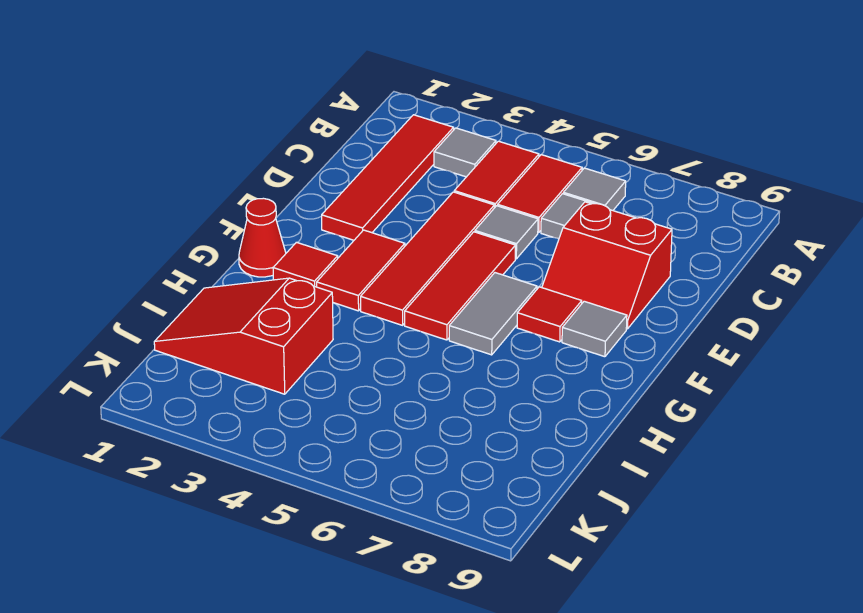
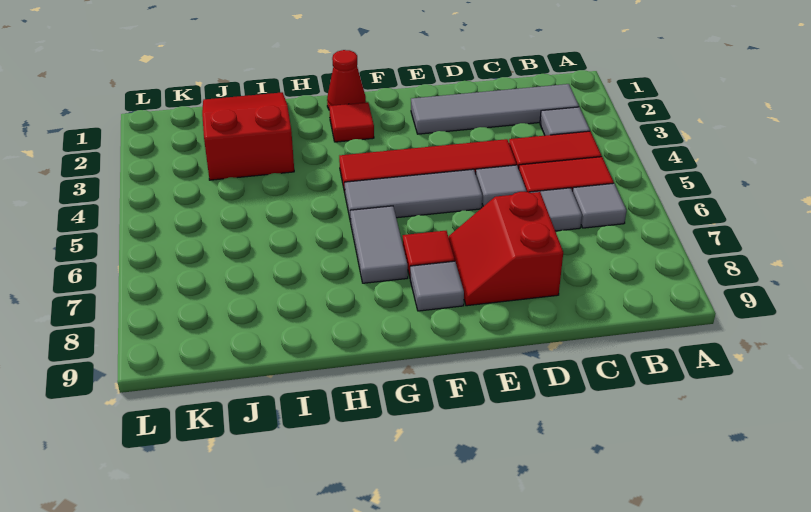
red tile B2:E2 level 1 -> grey tile B2:E2 level 1
red tile E5:G5 level 1 -> grey tile E5:G5 level 1
red tile F3:G3 level 1 -> none
grey tile F6:G6 level 1 -> grey tile G6:G7 level 1

